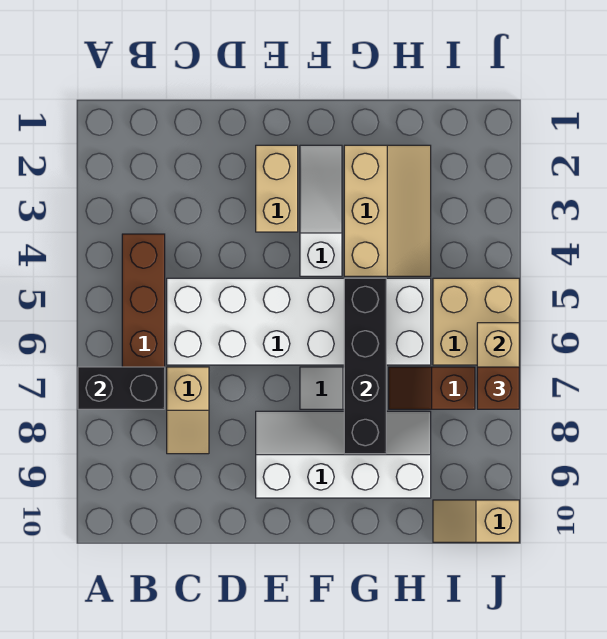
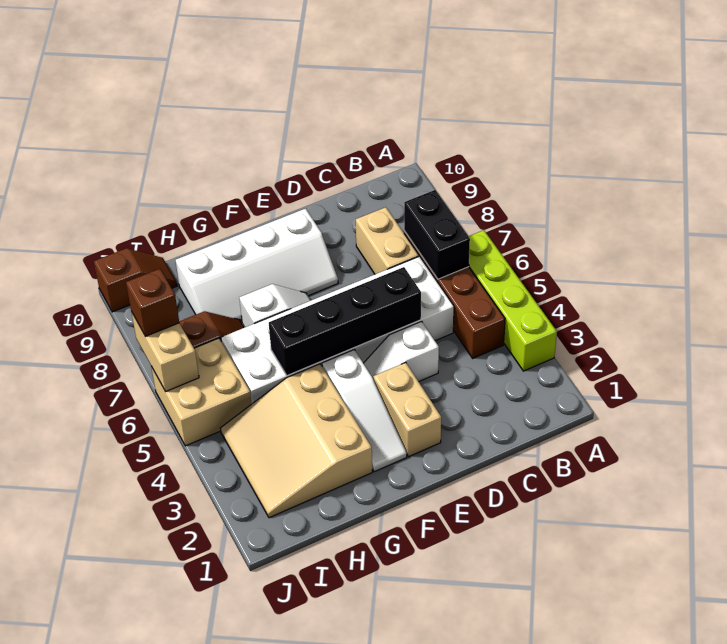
none -> lime brick A3:A6 level 1
black brick A7:B7 level 2 -> black brick B6:B7 level 2
tan slope C7:C8 level 1 top 7 -> tan brick C7:C8 level 1
none -> white slope D4:E4 level 1 top D
tan slope G2:H4 level 1 top G -> tan slope G2:I4 level 1 top G
black brick G5:G8 level 2 -> black brick D5:G5 level 2
tan slope I10:J10 level 1 top J -> brown slope I10:J10 level 1 top J

